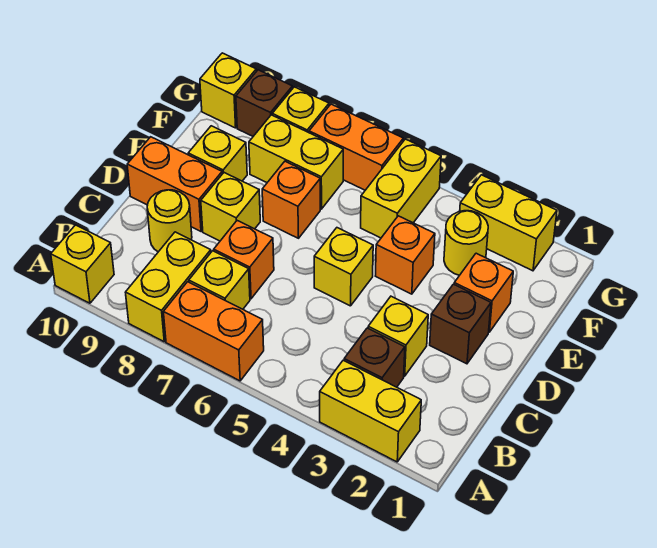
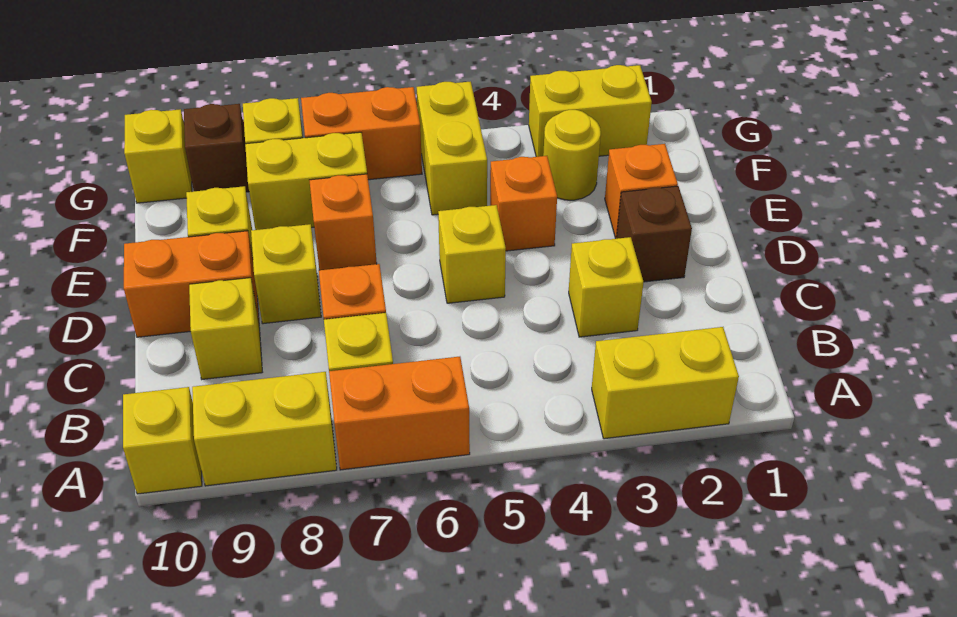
yellow brick A8:B8 level 1 -> yellow brick A8:A9 level 1
brown brick B3 level 1 -> none
yellow round brick C9 level 1 -> yellow brick C9 level 1

